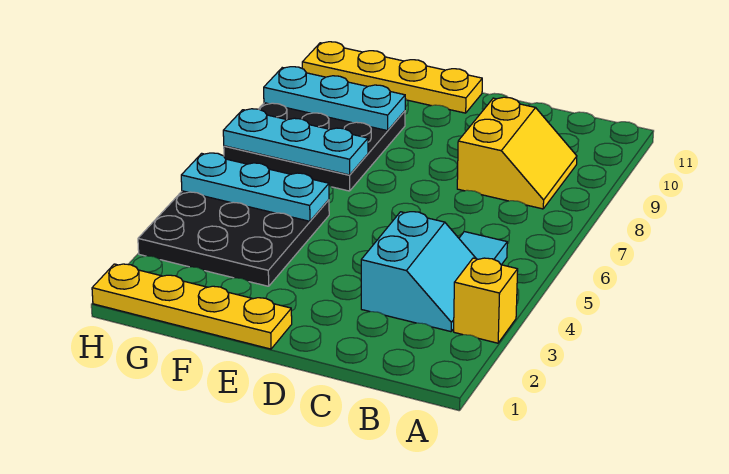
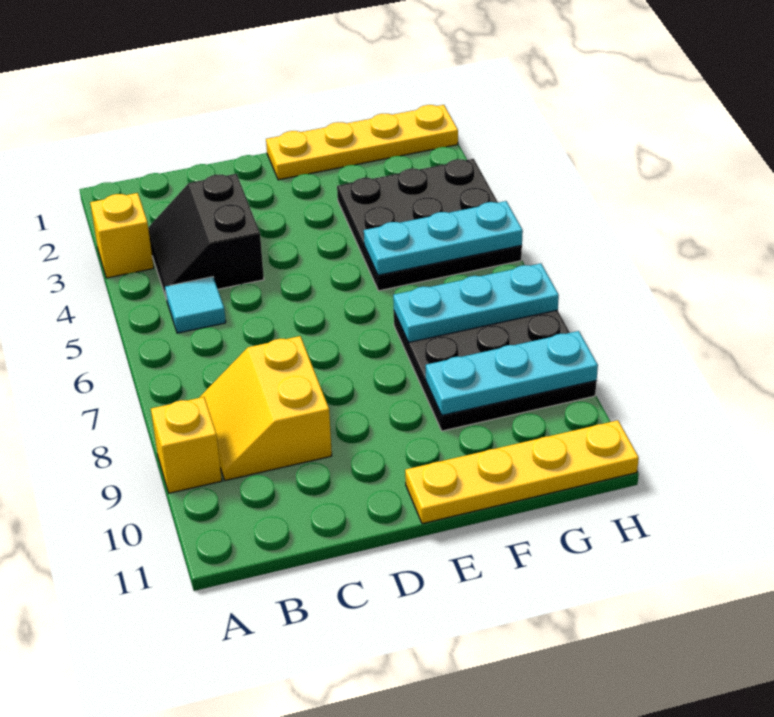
none -> yellow brick A9 level 1
cyan slope B3:C4 level 1 top C -> black slope B3:C4 level 1 top C

